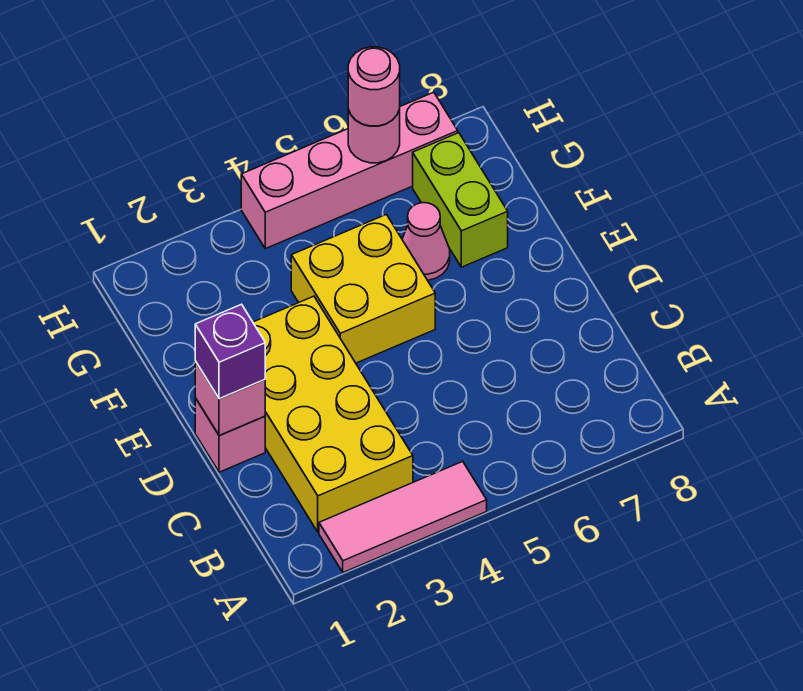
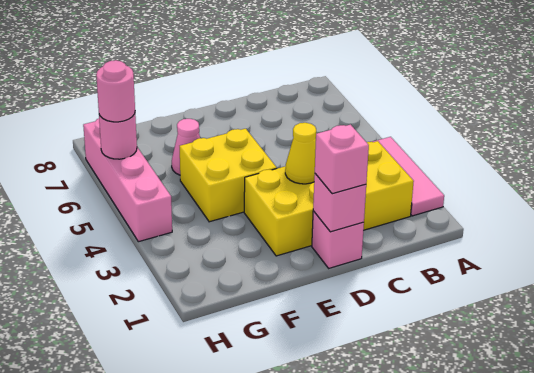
purple brick D1 level 3 -> pink brick D1 level 3
none -> yellow cone D3 level 2
lime brick F7:G7 level 1 -> none

